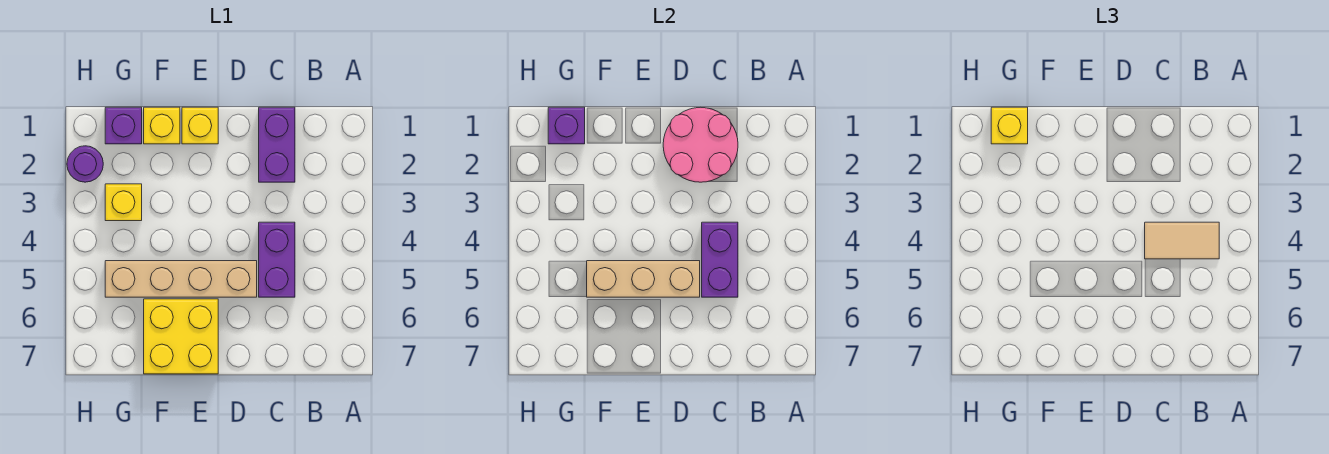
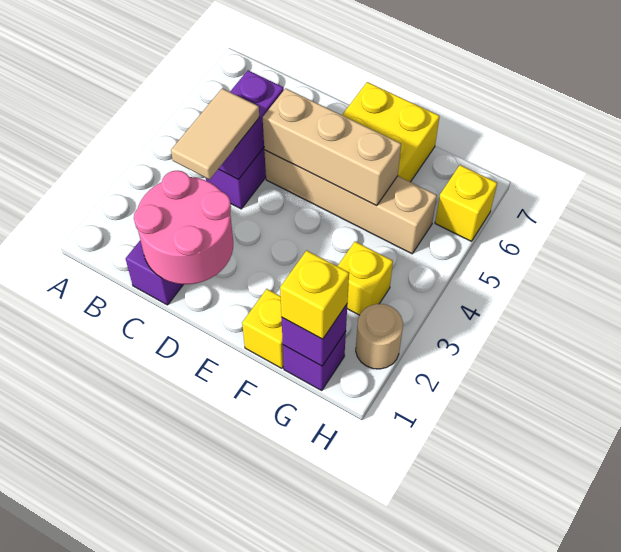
tan tile B4:C4 level 3 -> tan tile C3:C4 level 3
yellow brick E1 level 1 -> yellow brick H6 level 1
purple round brick H2 level 1 -> tan round brick H2 level 1

